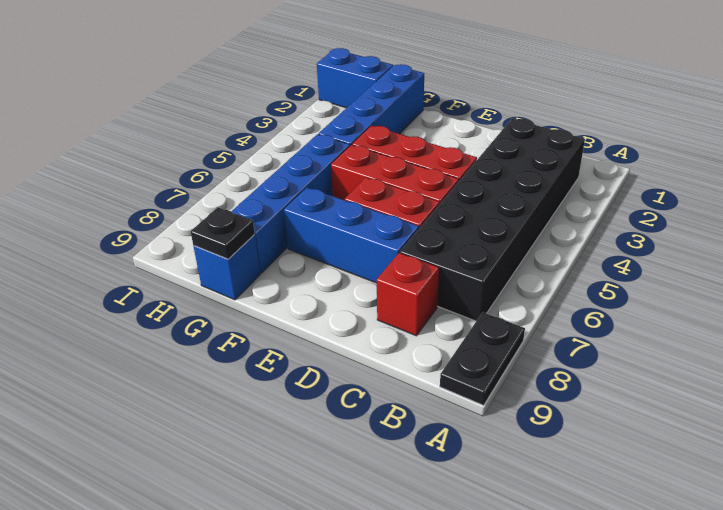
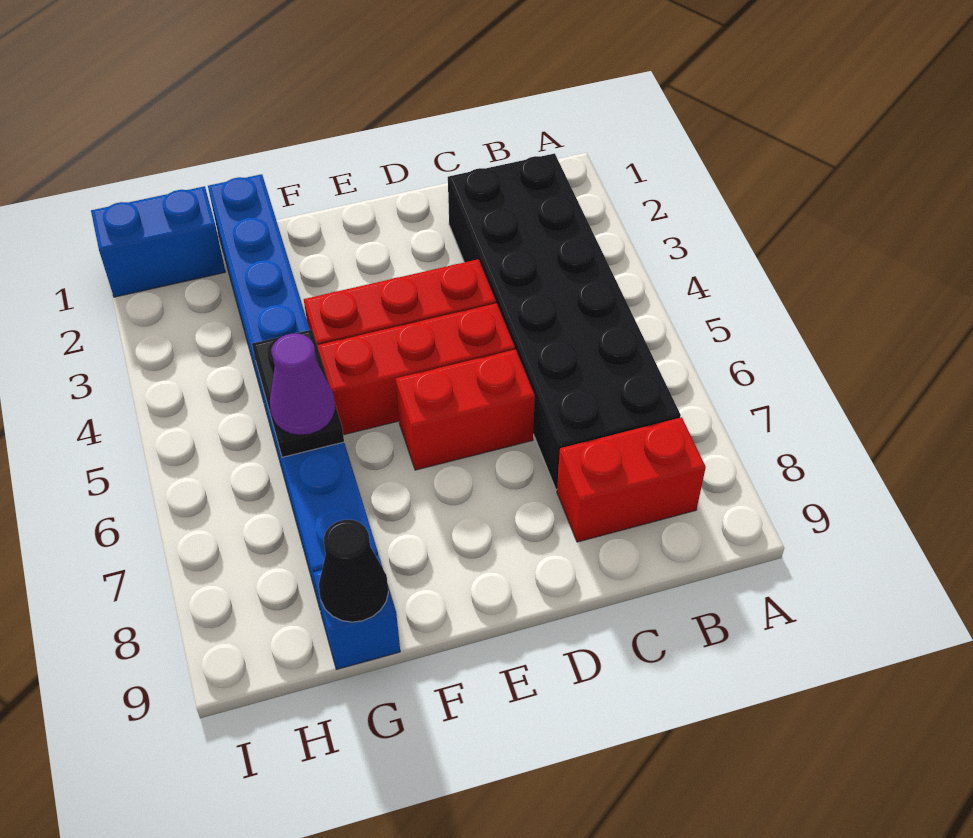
black plate A8:A9 level 1 -> black plate G5:G6 level 2
red brick C8 level 1 -> red brick B8:C8 level 1
blue brick D7:F7 level 1 -> none
none -> purple cone G6 level 3
black plate G9 level 2 -> black cone G9 level 2

